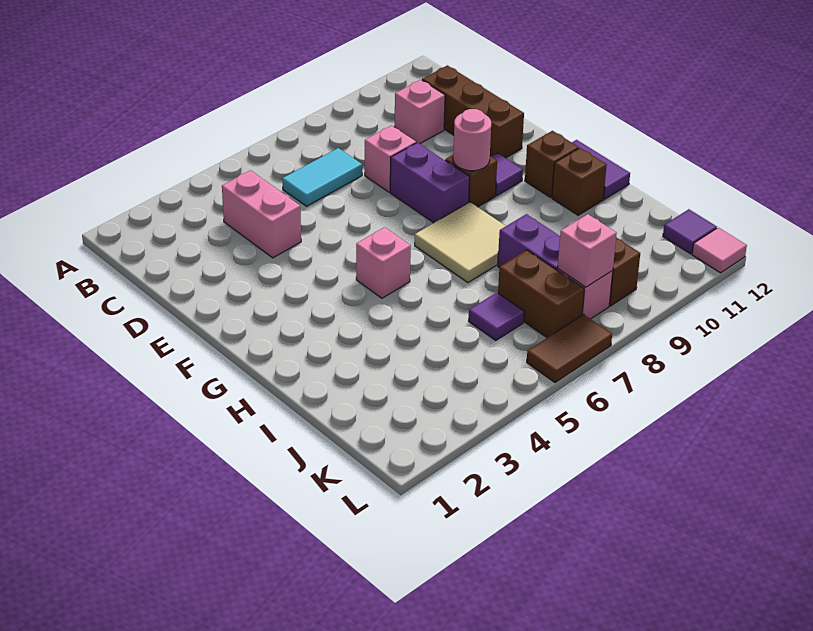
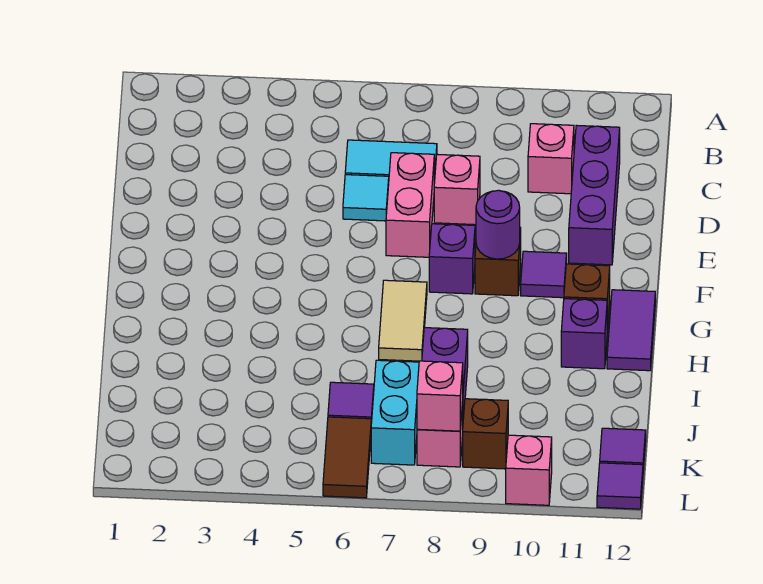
pink brick C4:D4 level 1 -> pink brick D7:E7 level 1
brown brick C11:E11 level 1 -> purple brick C11:E11 level 1
none -> cyan tile D6 level 1
purple brick E8:F8 level 1 -> purple brick F8 level 1
pink round brick F9 level 2 -> purple round brick F9 level 2
pink brick G5 level 1 -> pink brick L10 level 1
tan tile G7:H8 level 1 -> tan tile G7:H7 level 1
brown brick H11 level 1 -> purple brick H11 level 1
brown brick J7:K7 level 1 -> cyan brick J7:K7 level 1
brown tile L6:L7 level 1 -> brown tile K6:L6 level 1
pink tile L12 level 1 -> purple tile L12 level 1

